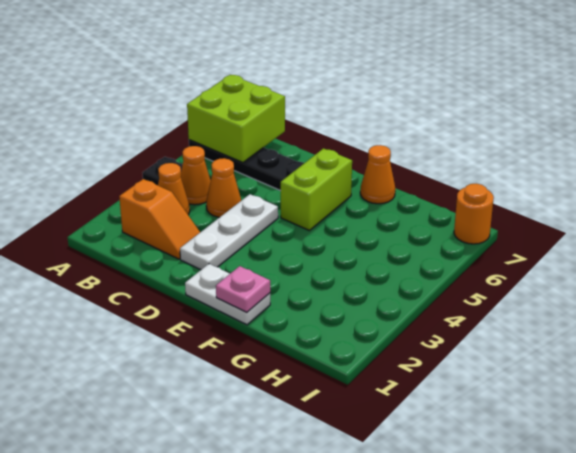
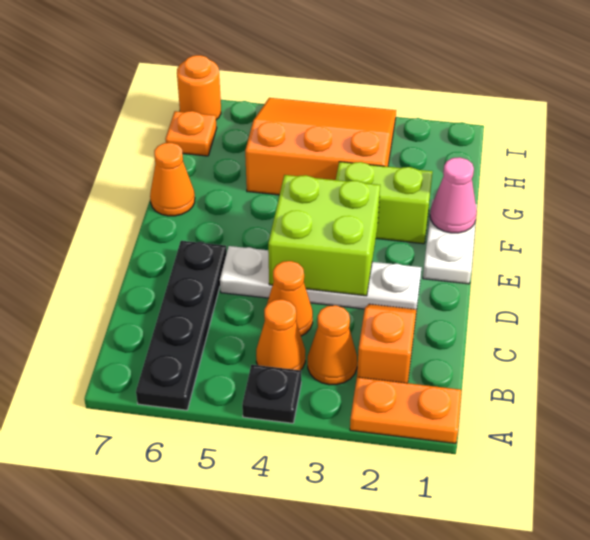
none -> orange plate A1:A2 level 1
lime brick A6:B7 level 2 -> lime brick D3:E4 level 2
white plate D2:D4 level 1 -> white plate D2:D5 level 1
lime brick E5:E6 level 1 -> lime brick F2:F3 level 1
pink plate F1 level 2 -> pink cone F1 level 2
none -> orange slope G3:I5 level 1 top G
none -> orange plate H7 level 1

